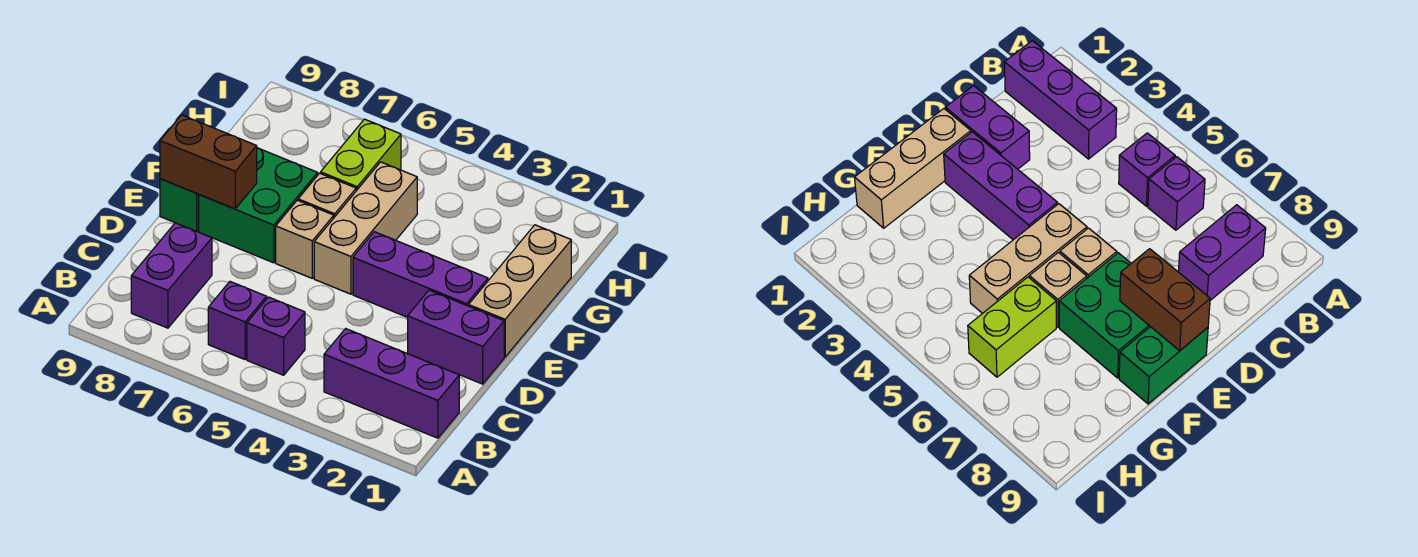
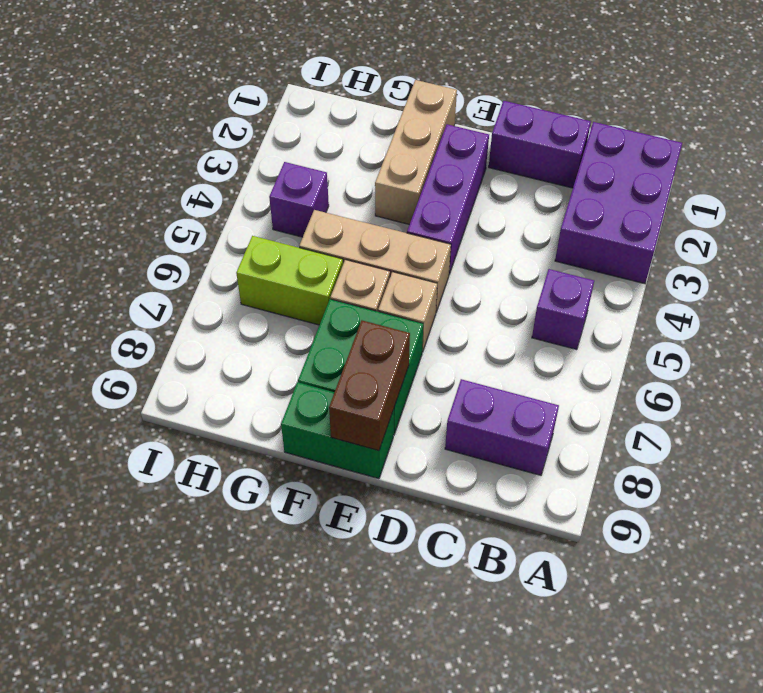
purple brick B1:B3 level 1 -> purple brick A1:B3 level 1
purple brick B6 level 1 -> purple brick H4 level 1
purple brick D1:D2 level 1 -> purple brick C1:D1 level 1
tan brick E1:G1 level 1 -> tan brick F1:F3 level 1

